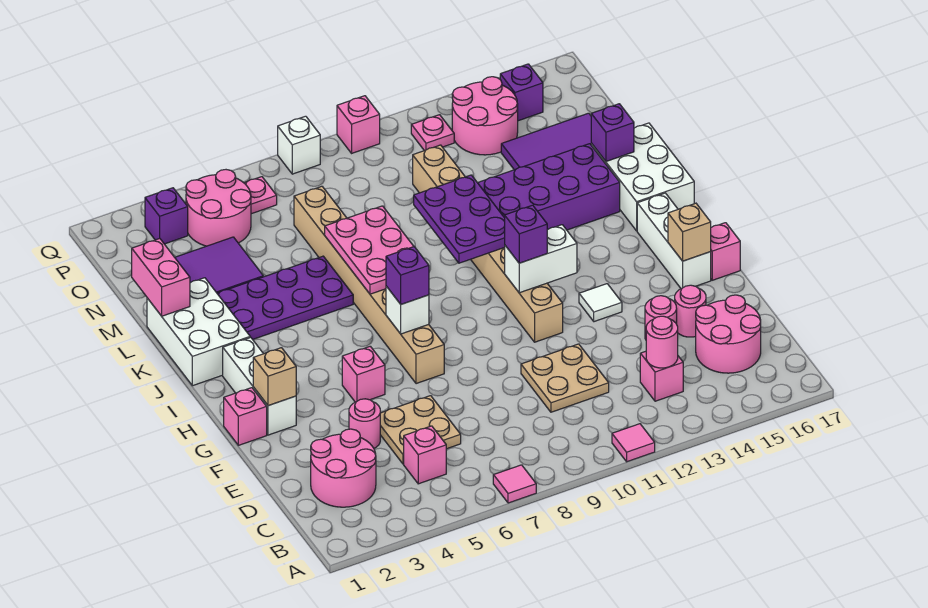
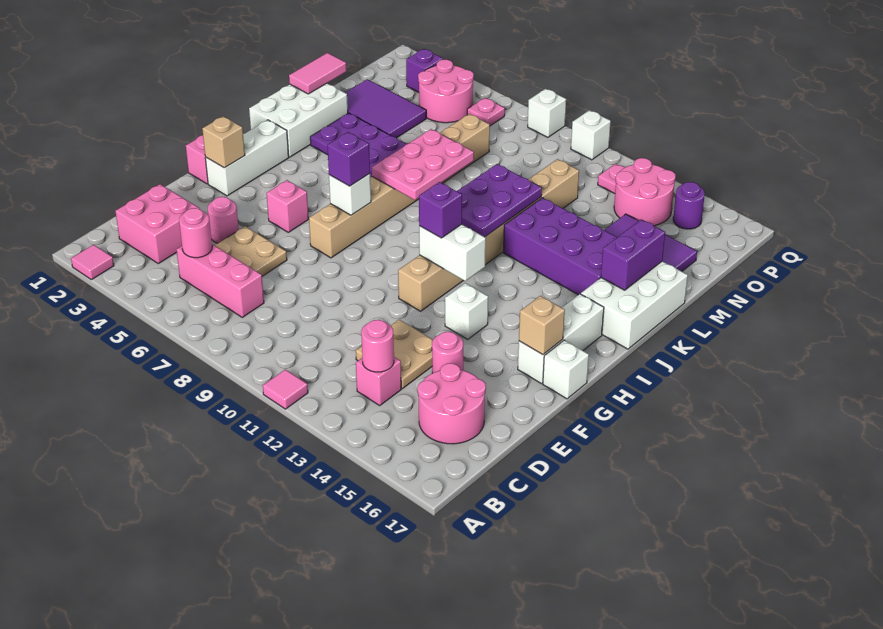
pink tile A7 level 1 -> pink tile A2 level 1
pink round brick C2:D3 level 1 -> pink brick C2:D3 level 1
pink brick C5 level 1 -> pink brick C5:C7 level 1
tan plate D10:E11 level 1 -> tan plate D12:E13 level 1
pink round brick E15 level 1 -> pink round brick C5 level 2
white tile G13 level 1 -> white brick G13 level 1
pink brick G17 level 1 -> white brick G17 level 1
pink brick L1:M1 level 2 -> pink tile L1:M1 level 2
purple brick L16 level 2 -> purple brick K16:L16 level 2
purple brick P15 level 1 -> purple round brick P15 level 1
pink brick Q10 level 1 -> white brick Q10 level 1

